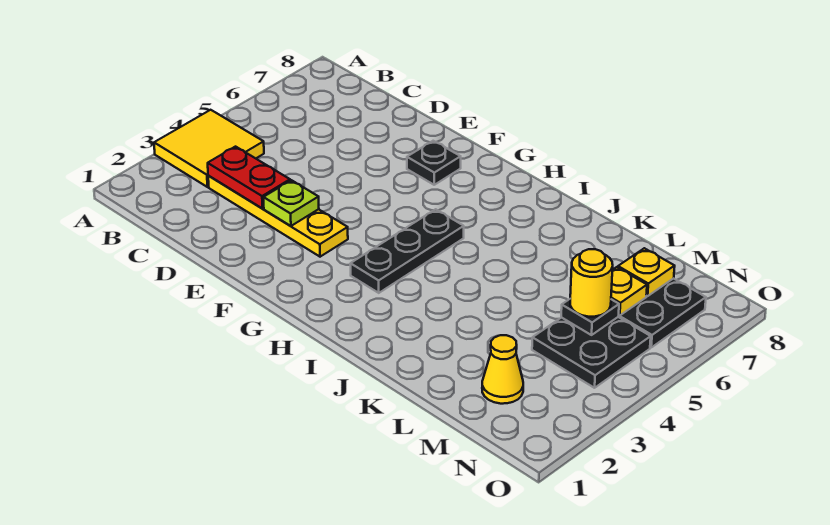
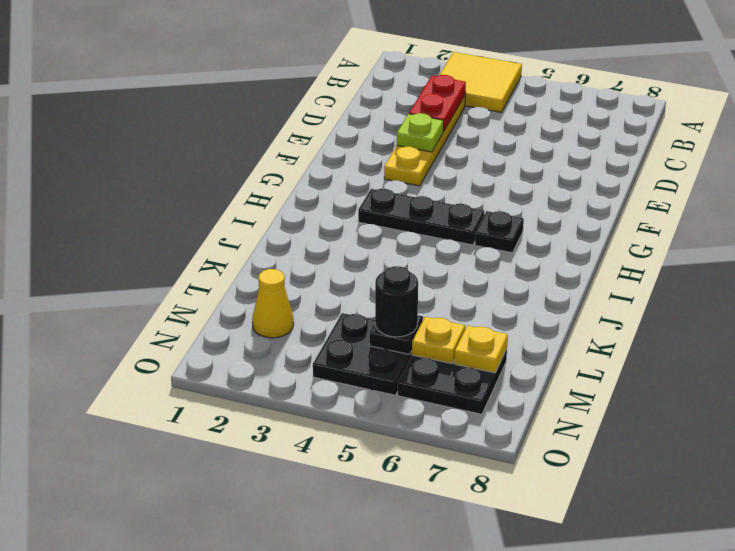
black plate F7 level 1 -> black plate H6 level 1
yellow round brick M5 level 3 -> black round brick M5 level 3

